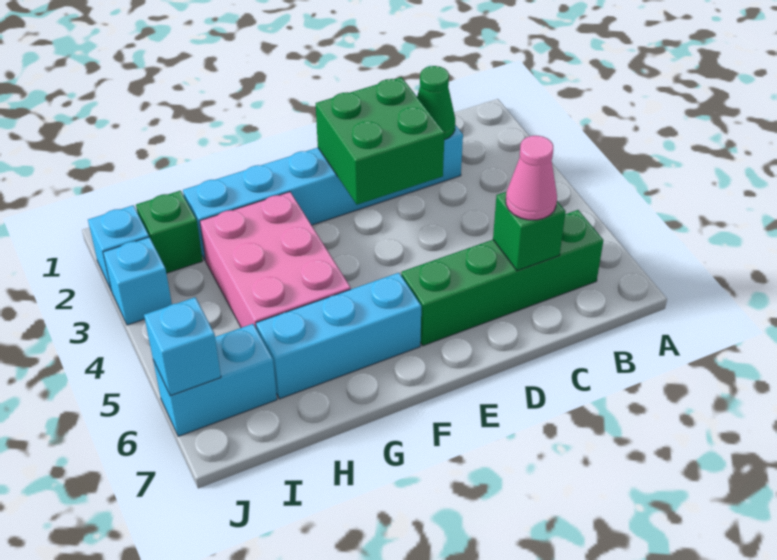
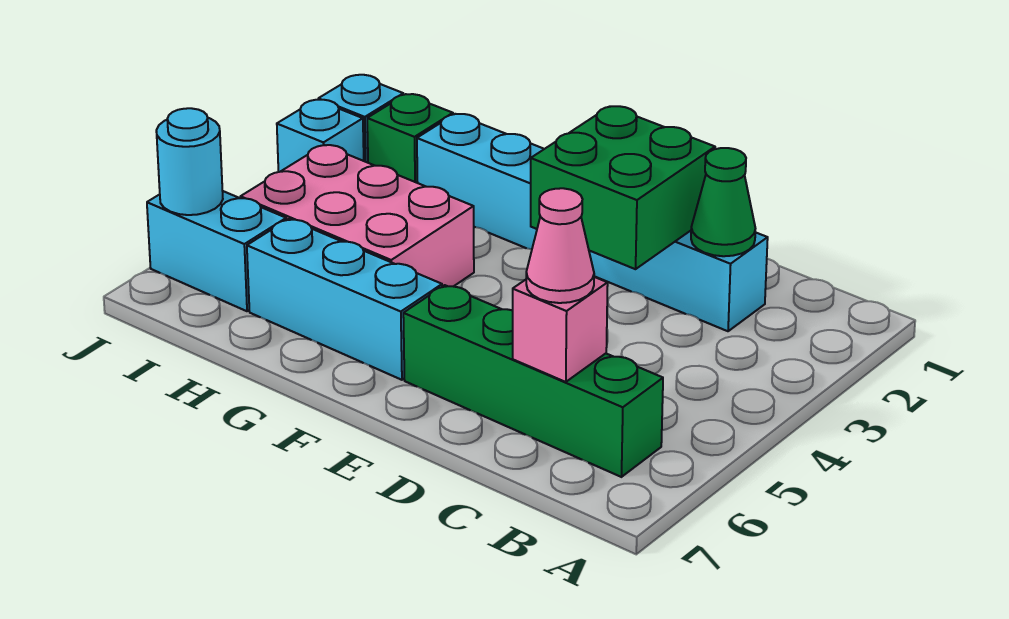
green brick C6 level 2 -> pink brick C6 level 2
pink brick G3:H5 level 1 -> pink brick G4:I5 level 1
cyan brick J6 level 2 -> cyan round brick J6 level 2

